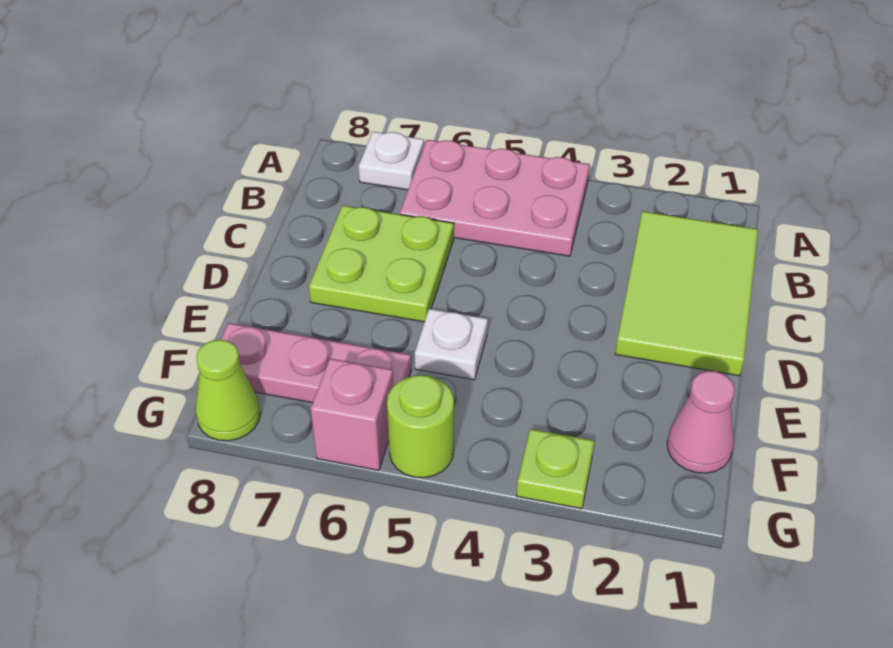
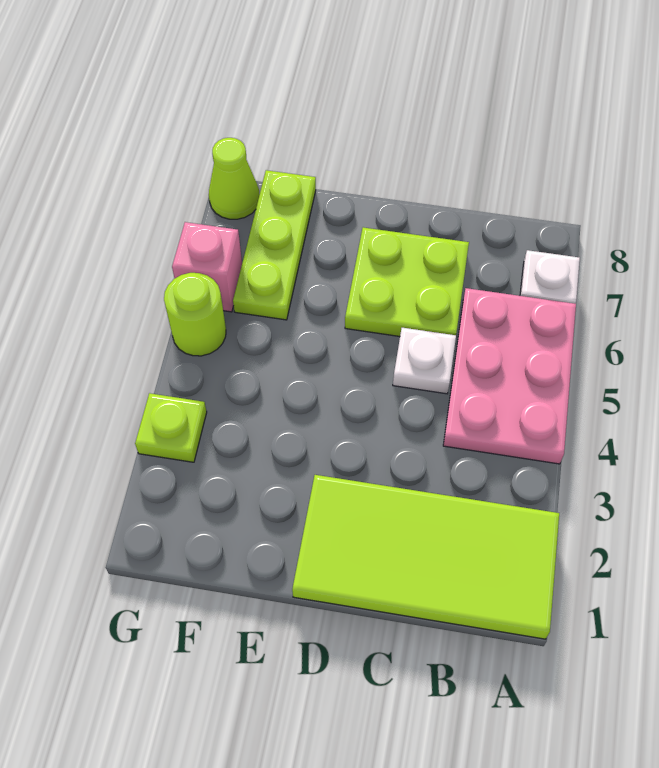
lime tile B1:D2 level 1 -> lime tile A1:D2 level 1
white plate E5 level 1 -> white plate C5 level 1
pink cone F1 level 1 -> none
pink plate F6:F8 level 1 -> lime plate F6:F8 level 1

